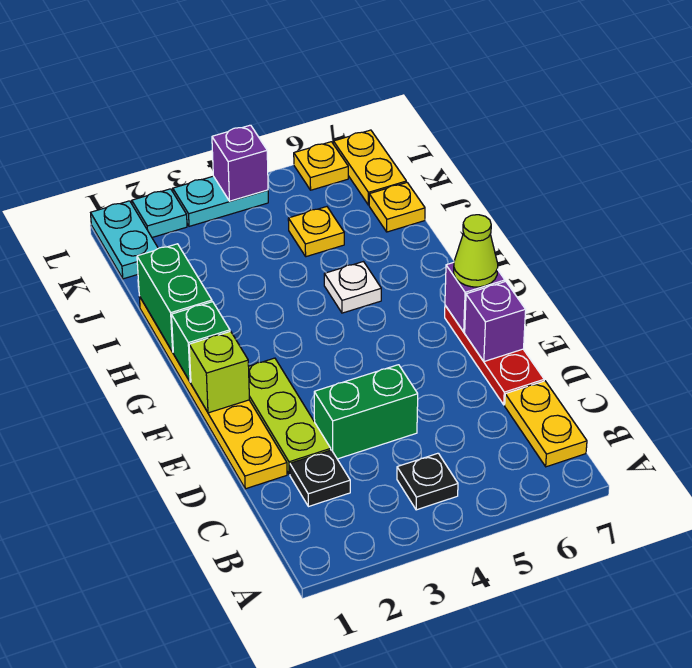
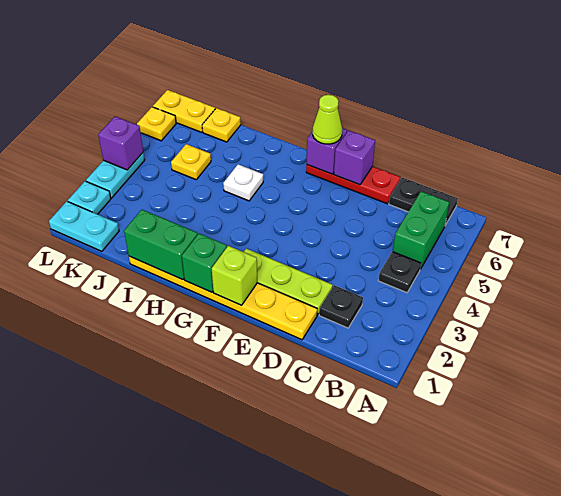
yellow plate B7:C7 level 1 -> black plate B7:C7 level 1
green brick D3:D4 level 1 -> green brick B5:B6 level 1

